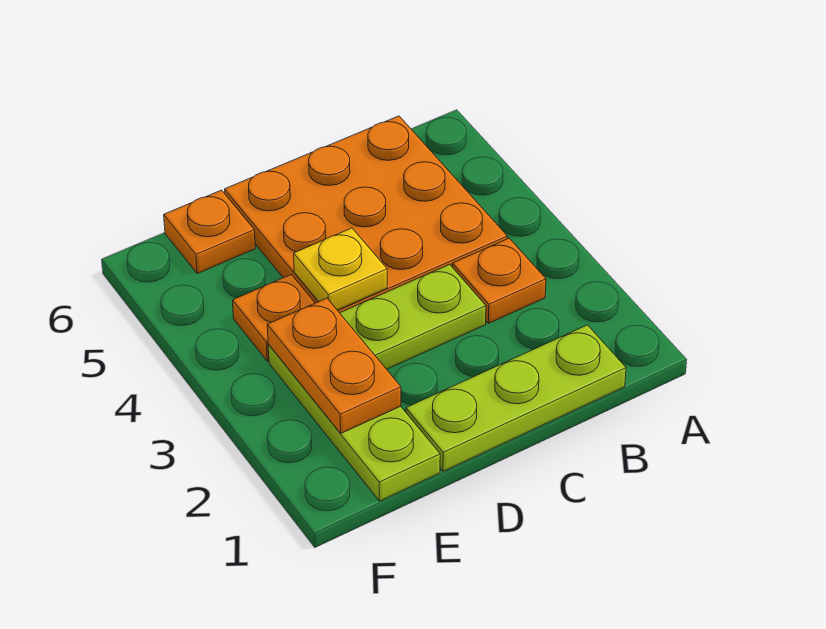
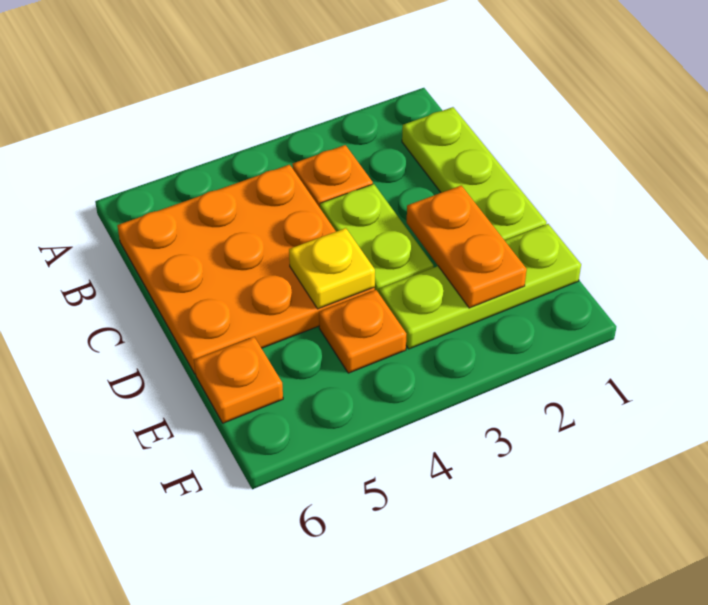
orange plate E2:E3 level 2 -> orange plate D2:E2 level 2

